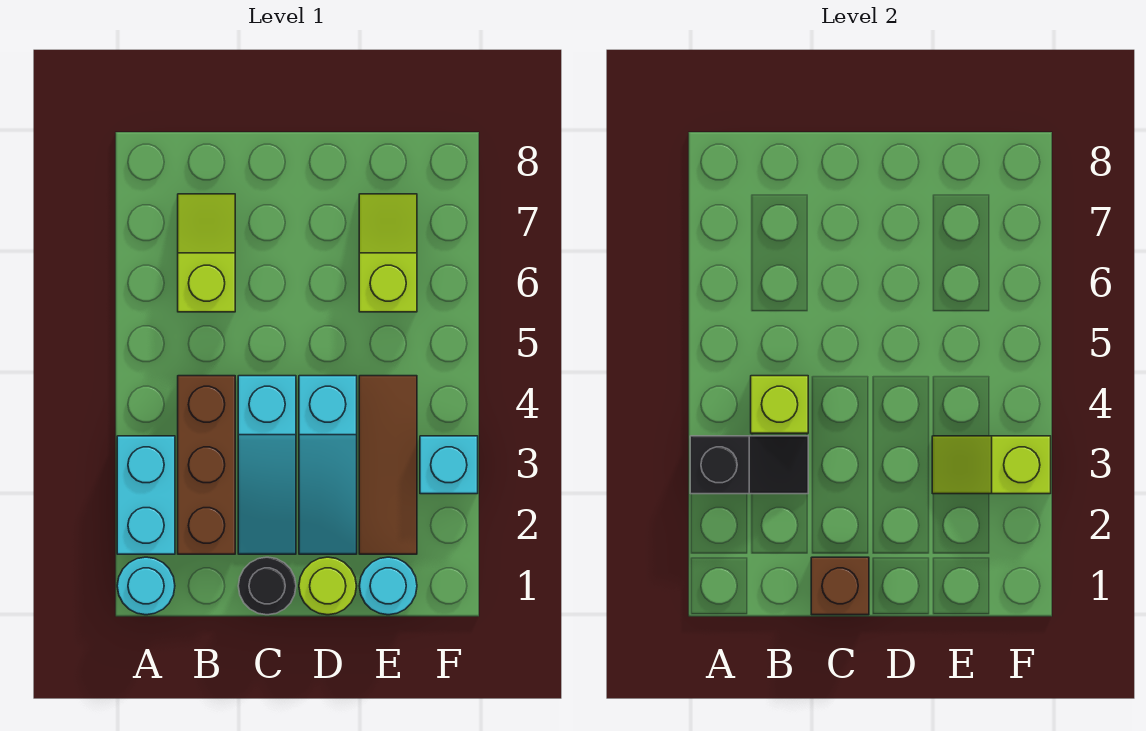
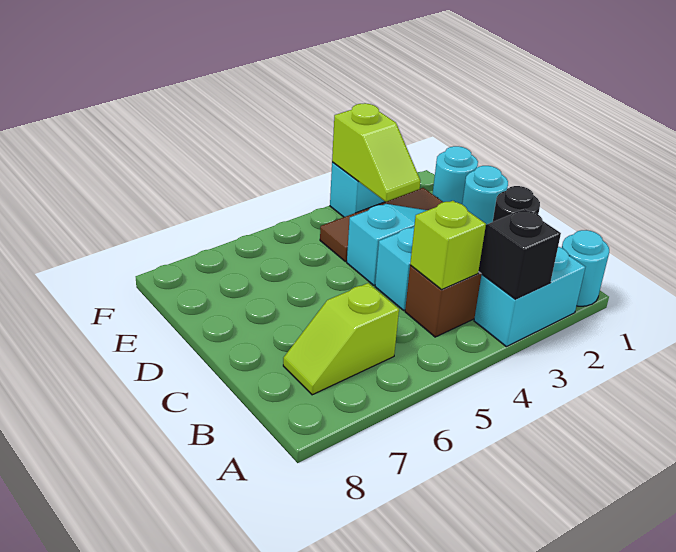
brown brick C1 level 2 -> none
lime round brick D1 level 1 -> cyan round brick D1 level 1
lime slope E6:E7 level 1 top 6 -> none

